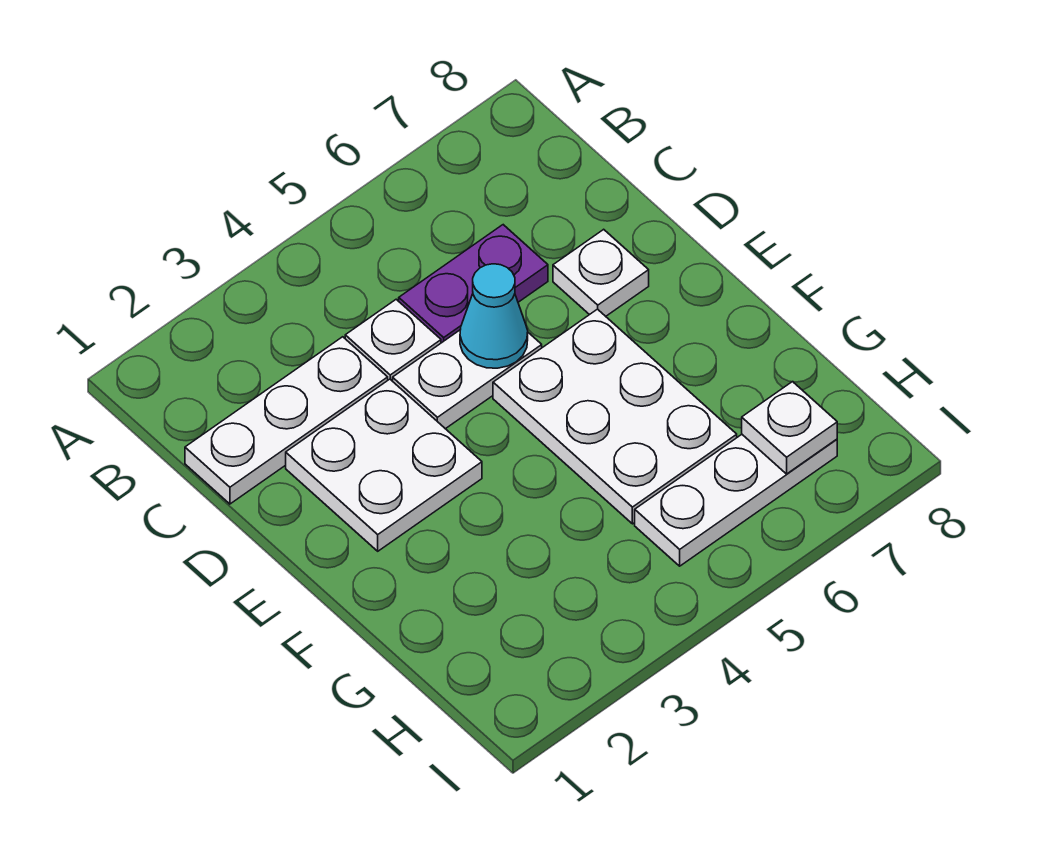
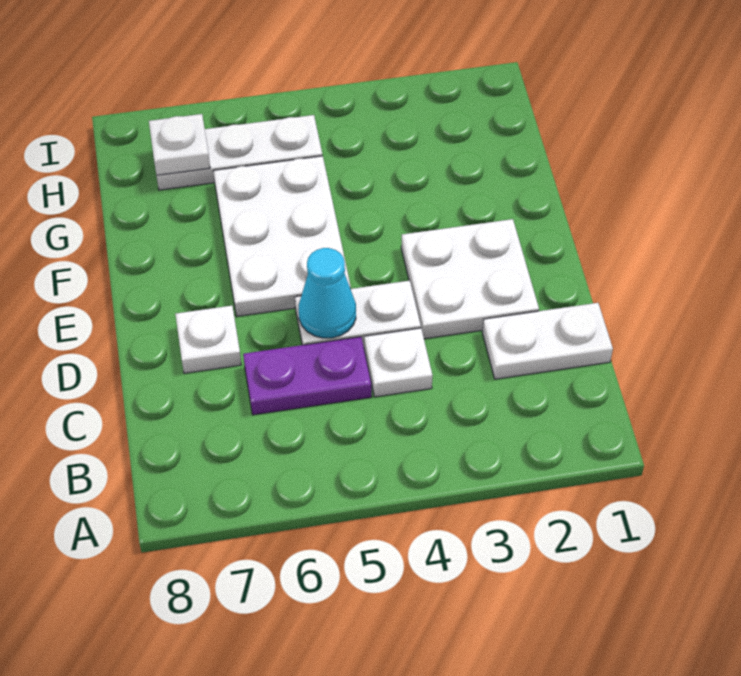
white plate C1:C3 level 1 -> white plate C1:C2 level 1

